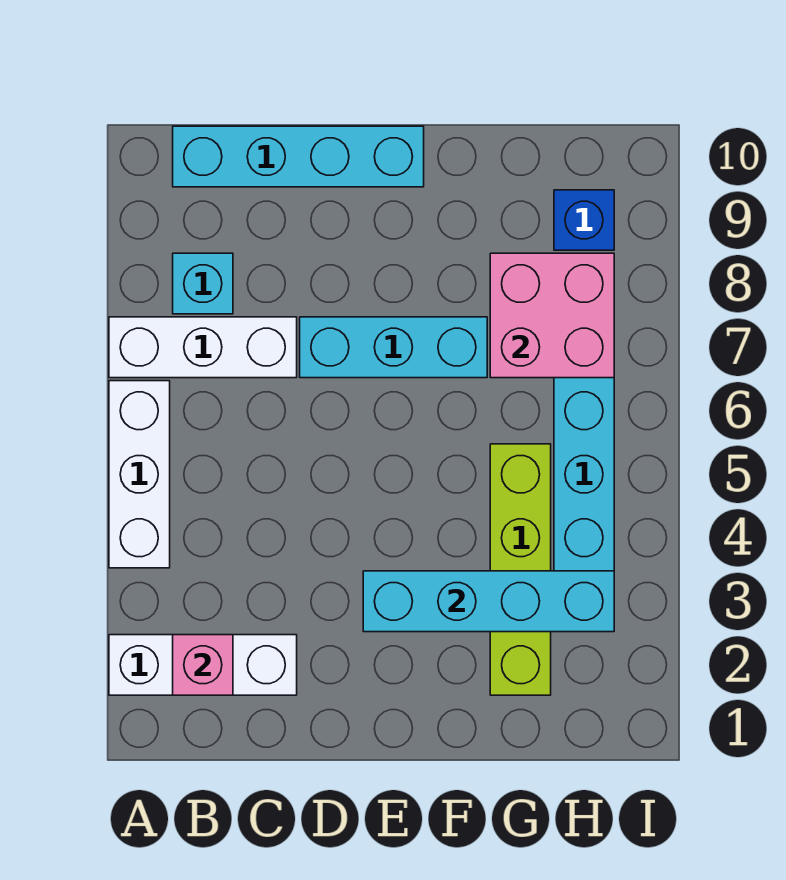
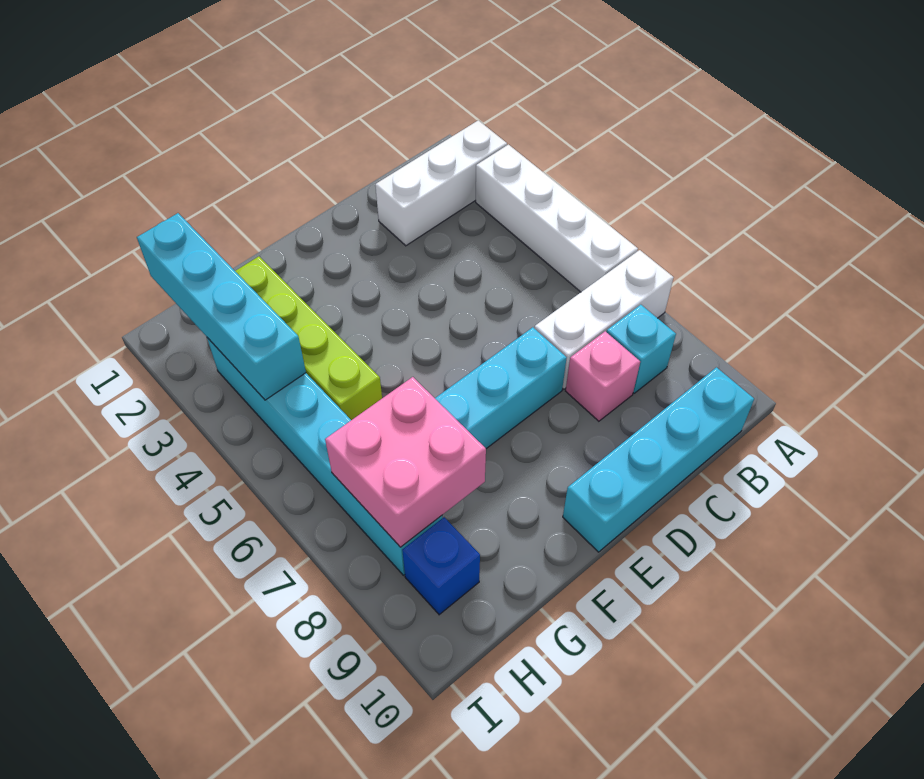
white brick A4:A6 level 1 -> white brick A3:A6 level 1
pink brick B2 level 2 -> pink brick C8 level 1
cyan brick E3:H3 level 2 -> cyan brick H1:H4 level 2

